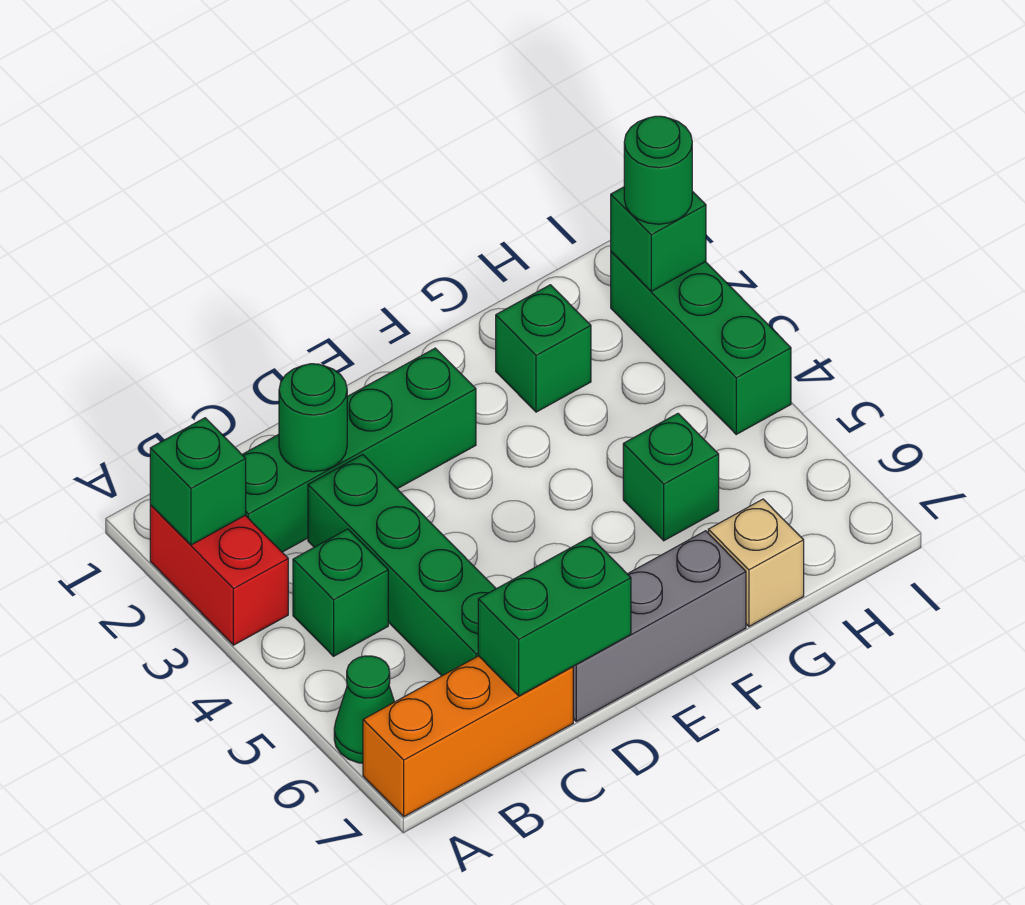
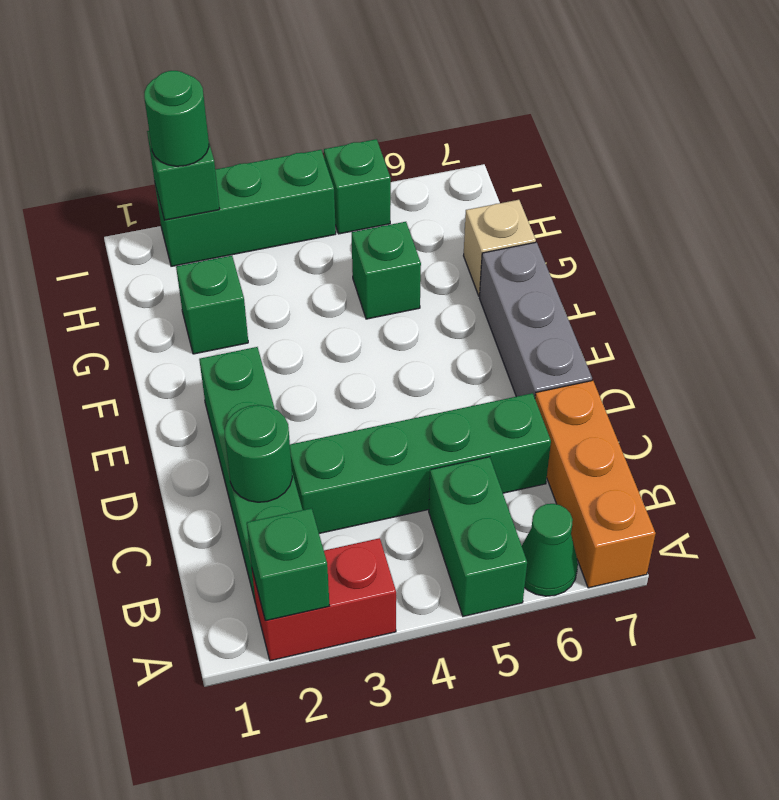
green brick B4 level 1 -> green brick I5 level 1
green brick C7:D7 level 2 -> green brick A5:B5 level 1

